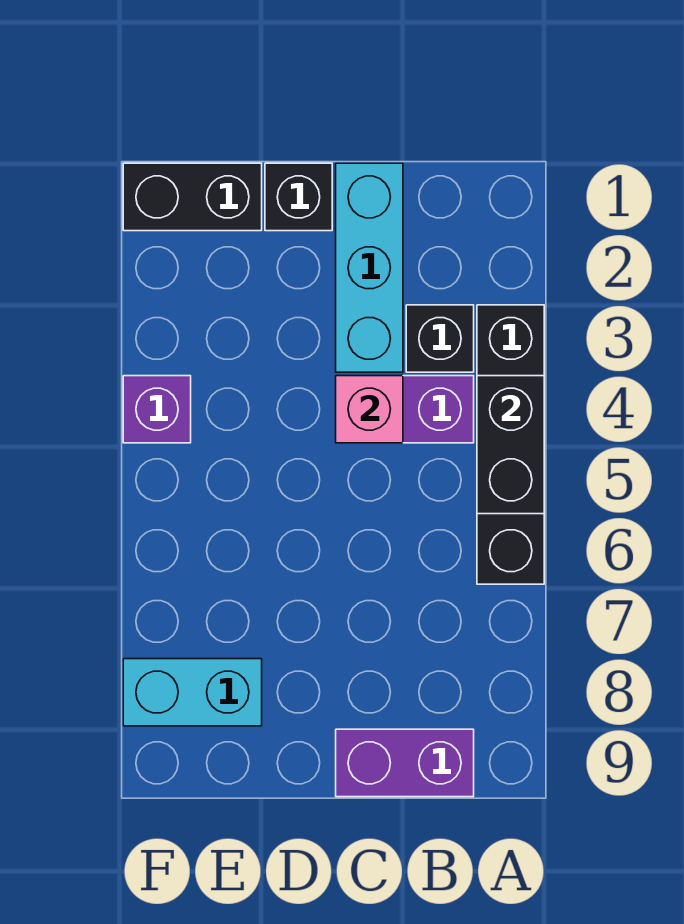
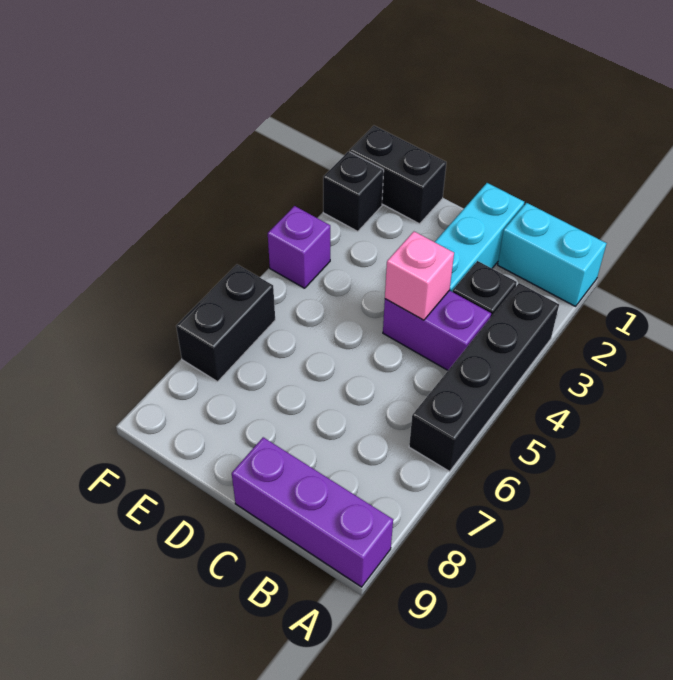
black brick A4:A5 level 2 -> black brick F6:F7 level 1
purple brick B9:C9 level 1 -> purple brick A9:C9 level 1
black brick D1 level 1 -> black brick F2 level 1
cyan brick E8:F8 level 1 -> cyan brick A1:B1 level 1

